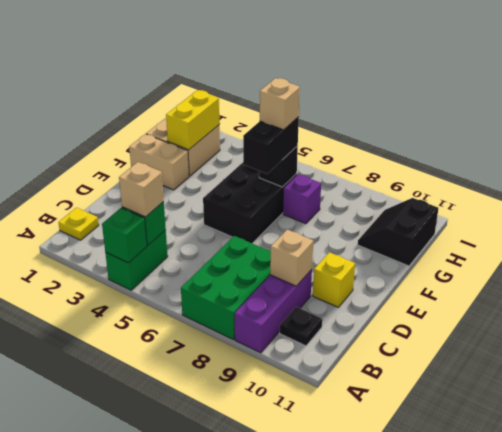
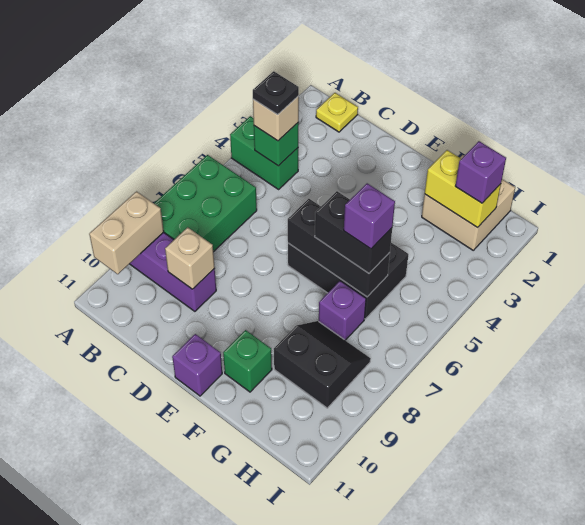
green brick A4 level 2 -> green brick F10 level 1
green brick A7:C8 level 1 -> green brick A6:B8 level 1
black plate B10 level 1 -> black plate B4 level 4
yellow brick D10 level 1 -> none
none -> purple brick E11 level 1
tan brick F1:F2 level 1 -> tan brick A9:A10 level 2
black brick G6 level 2 -> black brick E6:G6 level 2
tan brick G6 level 4 -> purple brick G6 level 4
black slope G10:H11 level 1 top 11 -> black slope G8:H9 level 1 top 9
none -> purple brick H2 level 3

